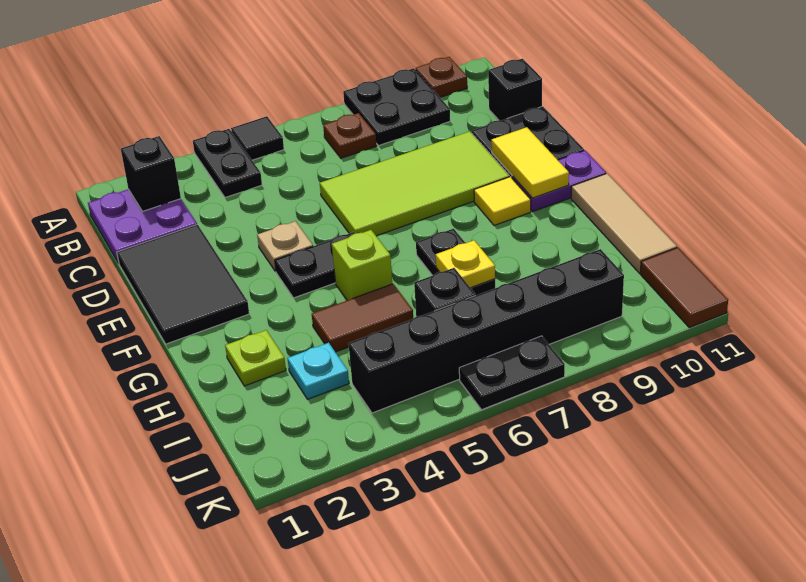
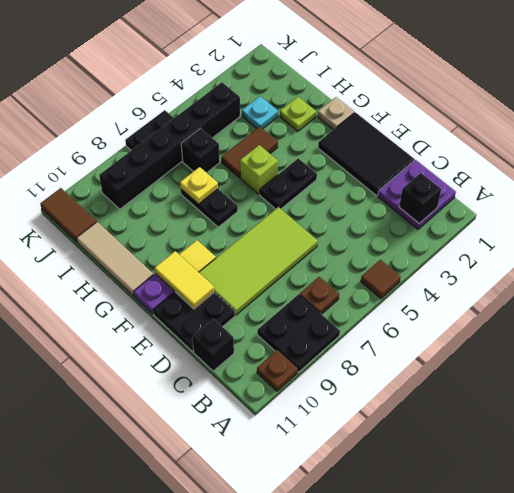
black plate A4:B4 level 1 -> none
black tile A5 level 1 -> brown tile A5 level 1
tan plate E4 level 1 -> tan plate G1 level 1

